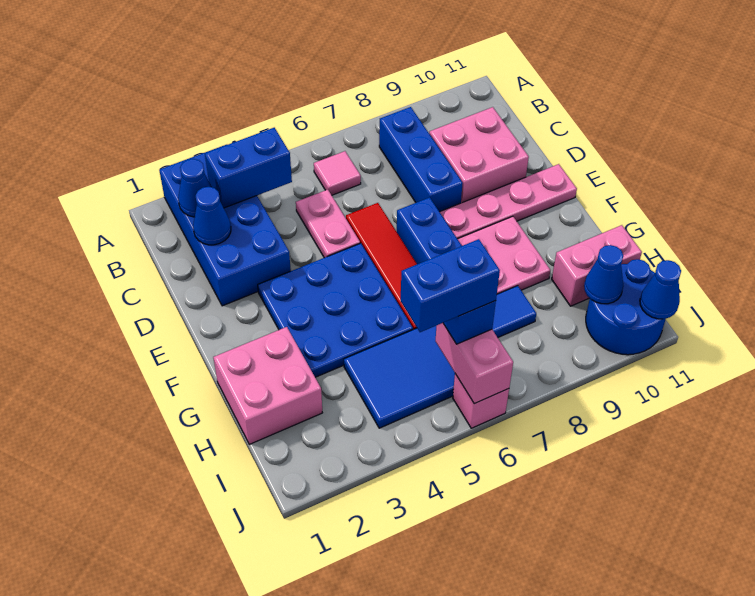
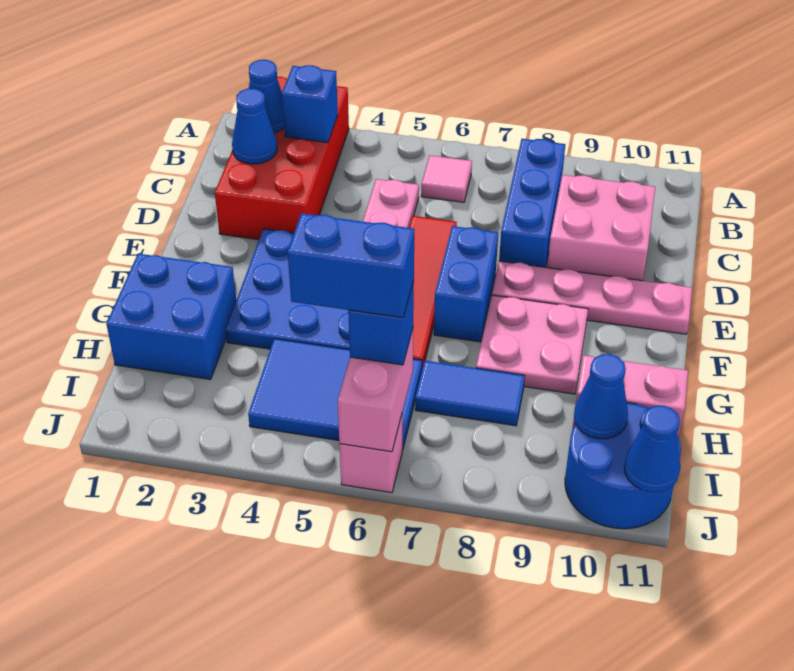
blue brick A2:D3 level 1 -> red brick A2:D3 level 1
blue brick B3:B4 level 2 -> blue brick B3 level 2
pink brick G1:H2 level 1 -> blue brick G1:H2 level 1

